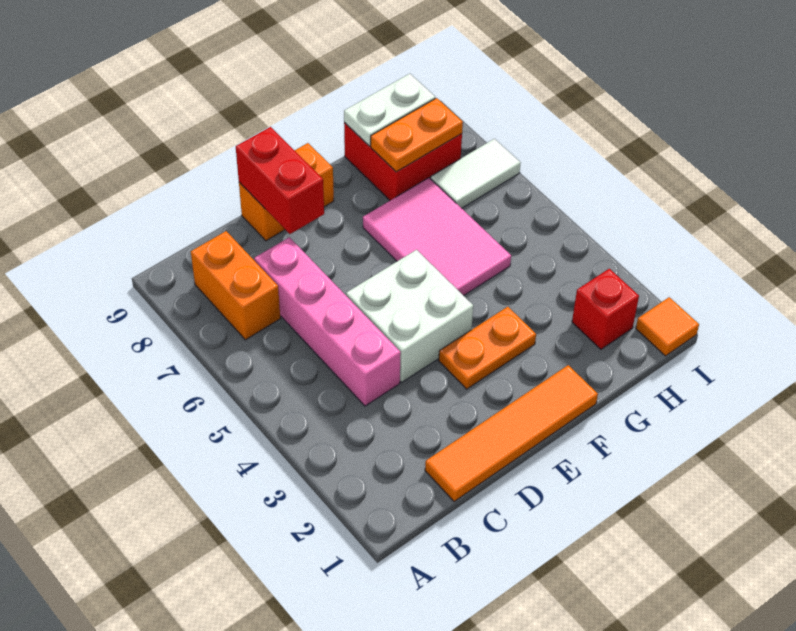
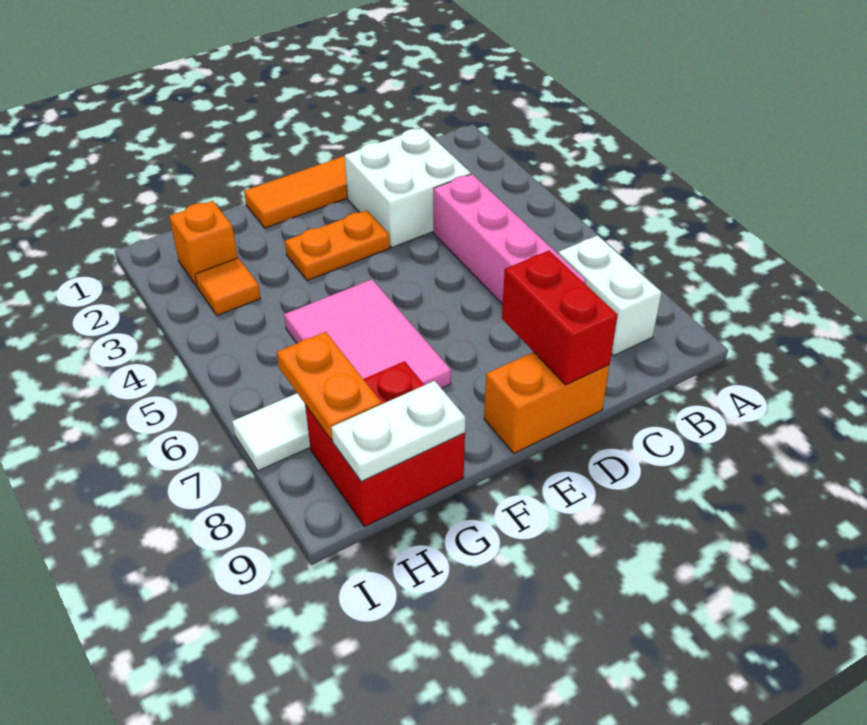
orange brick B7:B8 level 1 -> white brick B7:B8 level 1
white brick D4:E5 level 1 -> white brick C2:D3 level 1
orange plate G8:H8 level 2 -> orange plate H7:H8 level 2
red brick H2 level 1 -> orange brick H2 level 1
orange tile I1 level 1 -> orange tile H3 level 1

